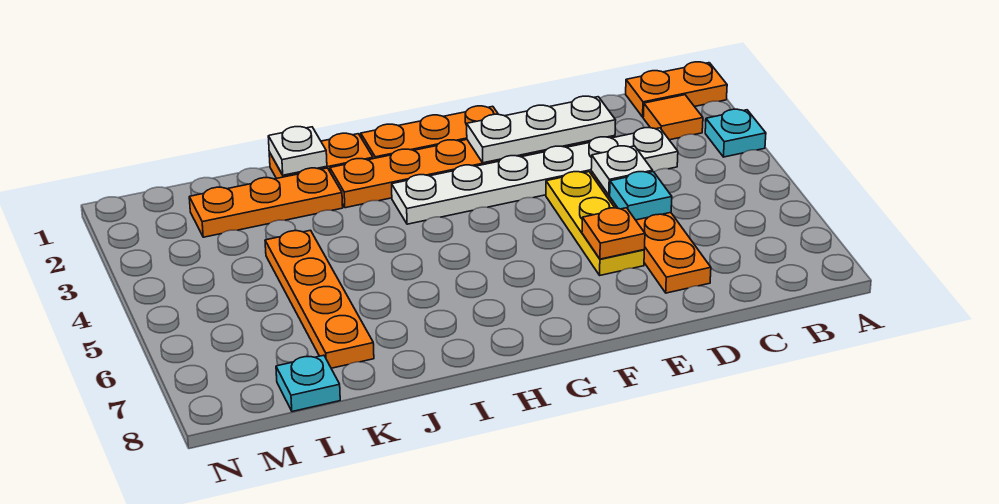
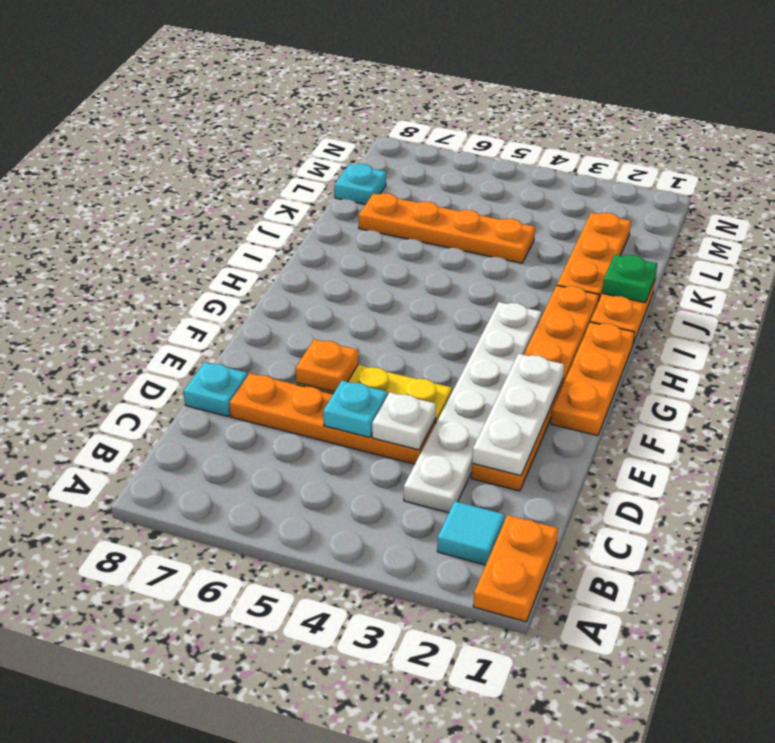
cyan plate A3 level 1 -> cyan plate D8 level 1
orange tile B2 level 1 -> cyan tile B2 level 1
white plate J1 level 2 -> green plate J1 level 2

